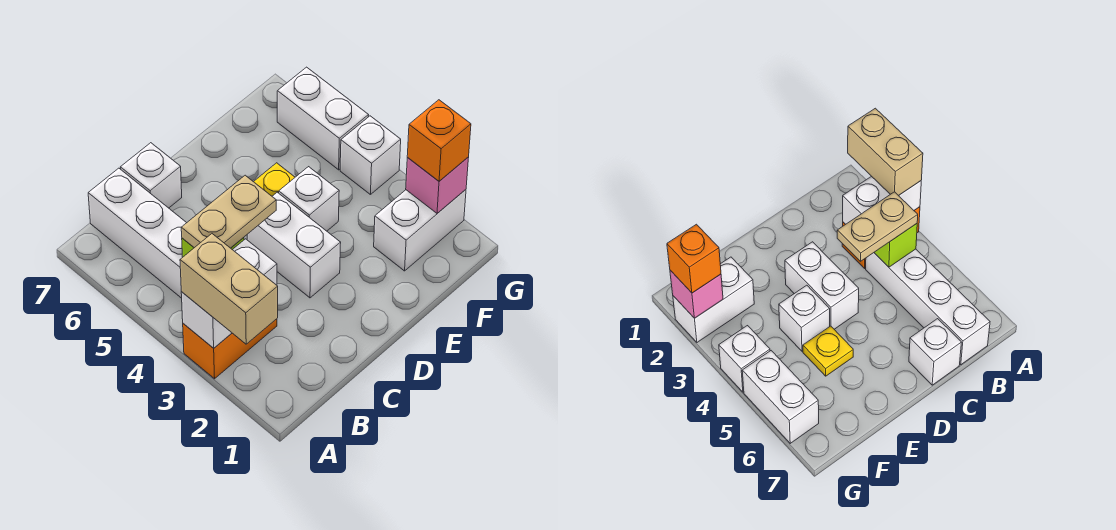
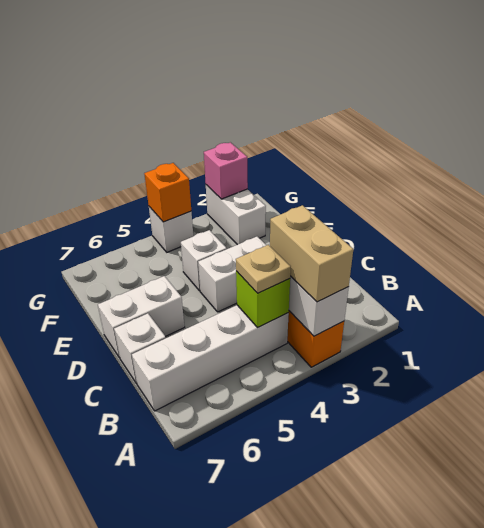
tan brick A2:A3 level 3 -> tan brick A3:B3 level 3
tan plate B4:C4 level 3 -> tan plate B4 level 3
yellow plate E5 level 1 -> none
orange brick G2 level 3 -> orange brick G4 level 2
white brick G5:G6 level 1 -> white brick D6:D7 level 1

